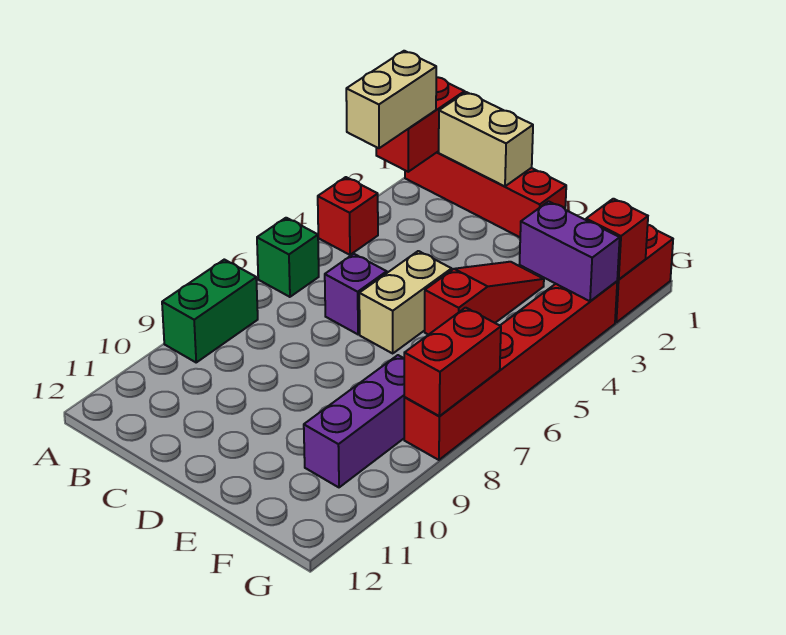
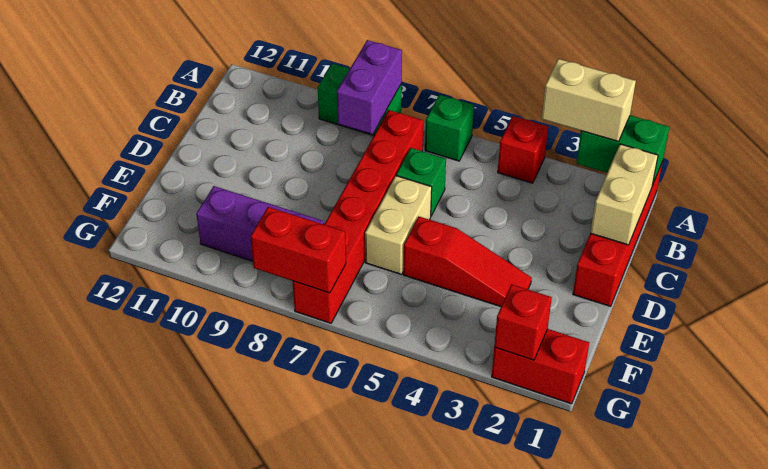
red brick A1:A2 level 2 -> green brick A1:A2 level 2
purple brick C6 level 1 -> green brick C6 level 1
tan brick D5:D6 level 1 -> tan brick D6:E6 level 1
purple brick F3:G3 level 2 -> purple brick A8:B8 level 2
red brick G3:G8 level 1 -> red brick B7:G7 level 1

